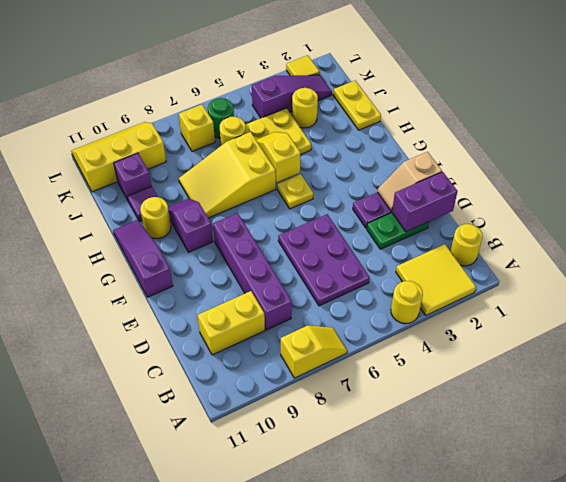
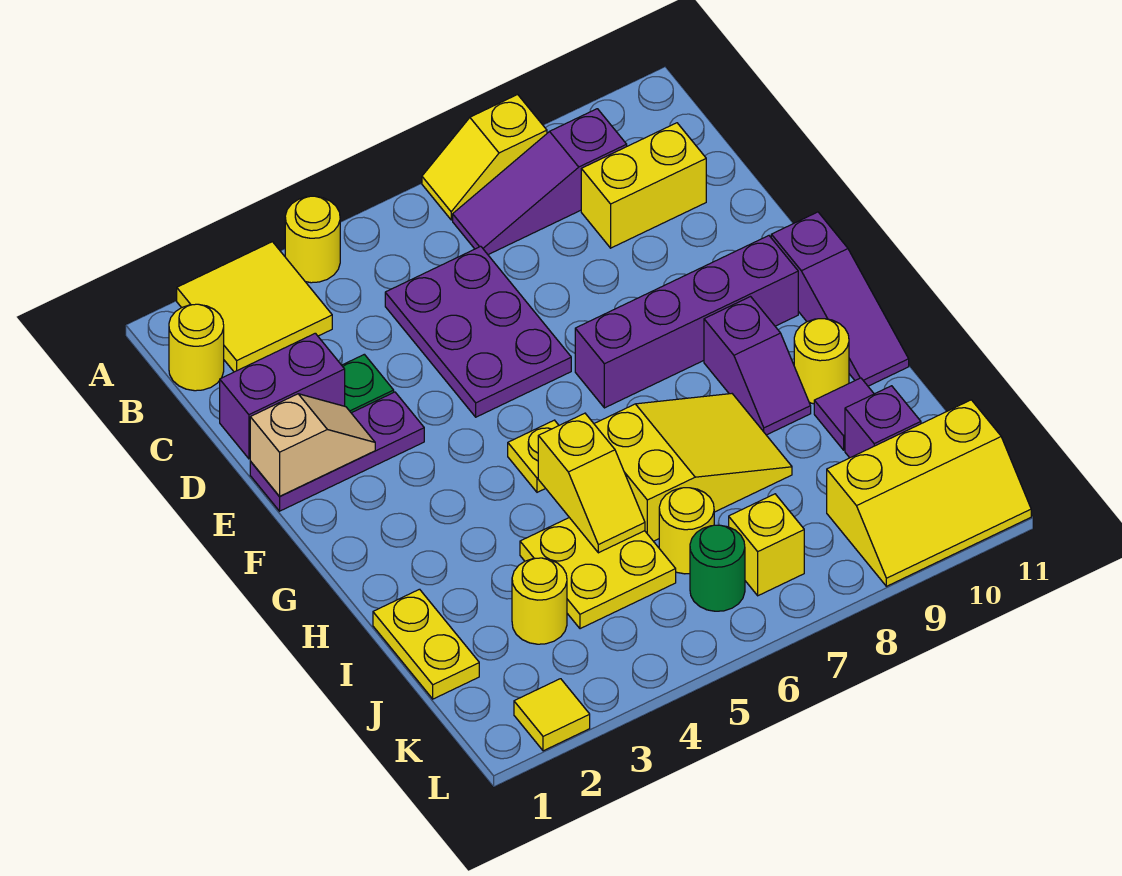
purple brick C8:F8 level 1 -> purple brick F7:F10 level 1
purple slope K2:K4 level 1 top 4 -> purple slope B7:B9 level 1 top 9

